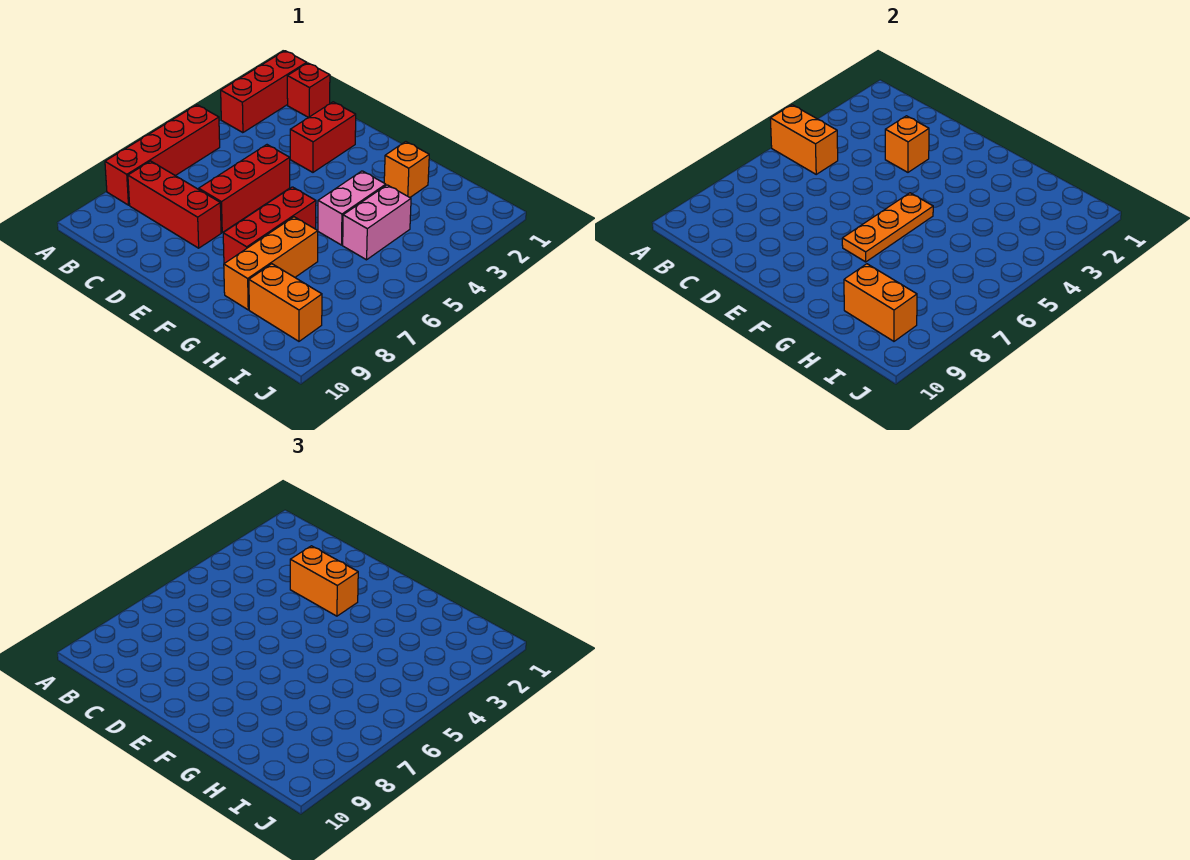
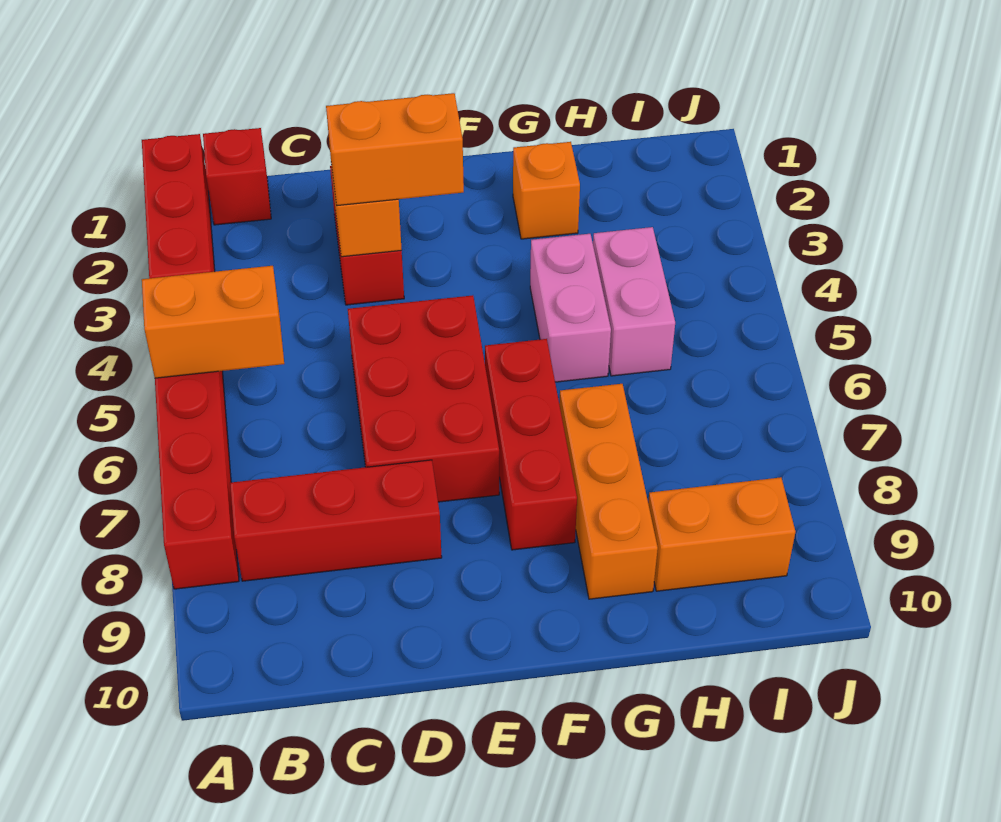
red brick D5:D7 level 1 -> red brick D5:E7 level 1
orange plate F5:F7 level 2 -> none
orange brick H9:I9 level 2 -> none

